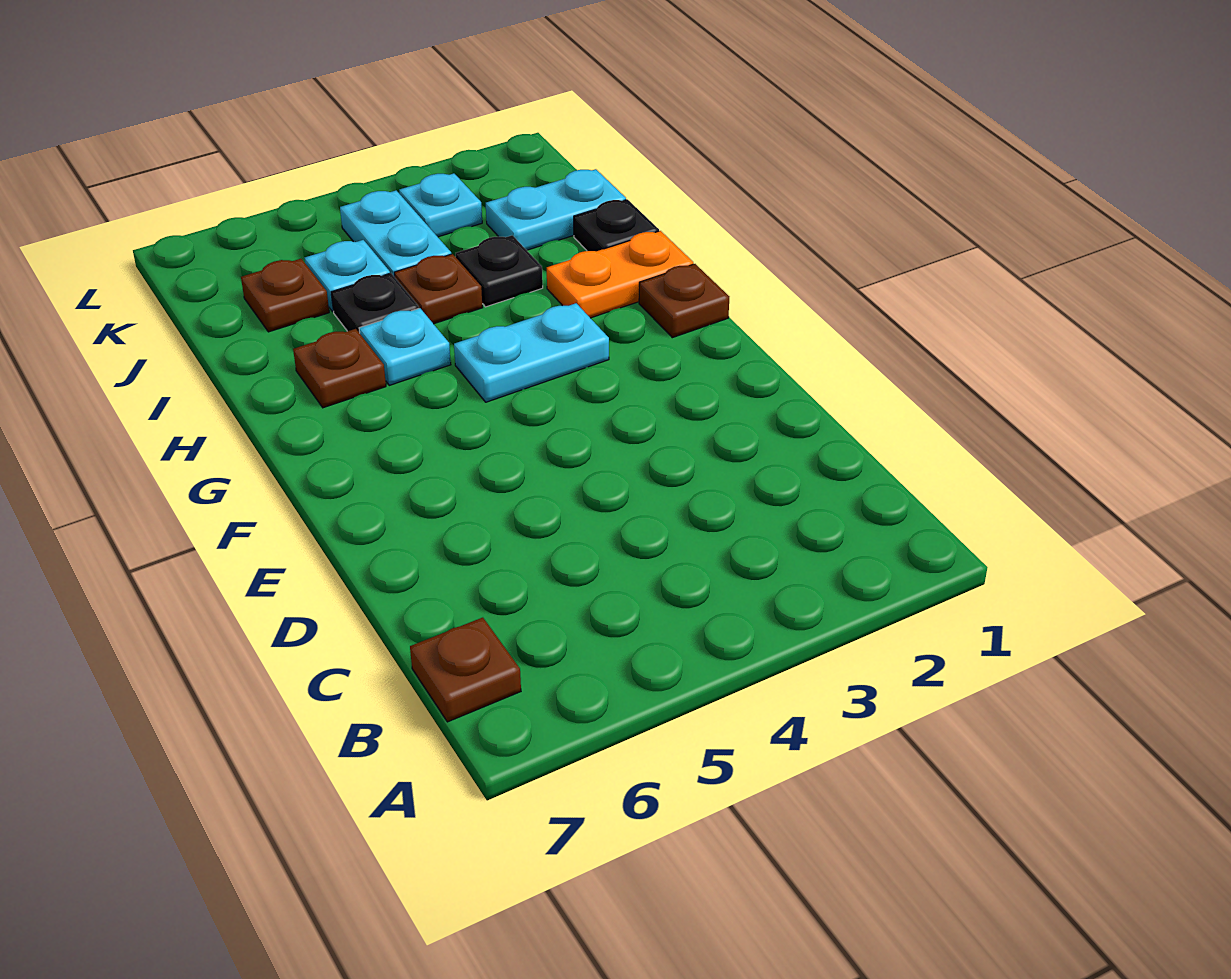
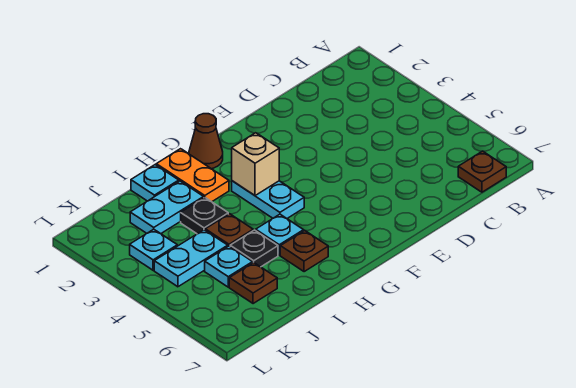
brown plate G1 level 1 -> brown cone G1 level 1
none -> tan brick G3 level 2
black plate I1 level 1 -> cyan plate I1 level 1
cyan plate J1:J2 level 1 -> cyan plate I2:J2 level 1

